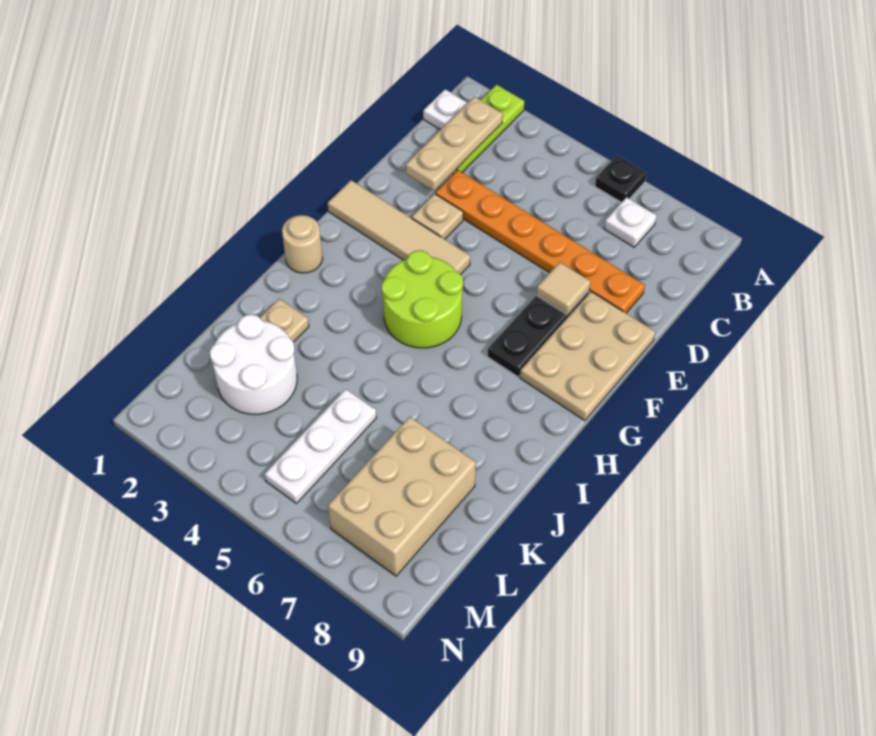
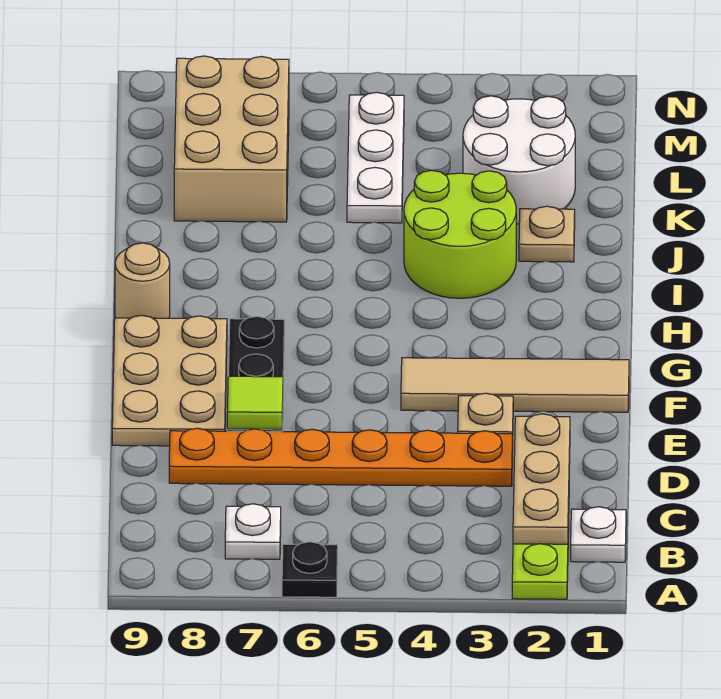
tan tile E7 level 2 -> lime tile E7 level 2
lime round brick G4:H5 level 1 -> lime round brick I3:J4 level 1
tan round brick H1 level 1 -> tan round brick H9 level 1

